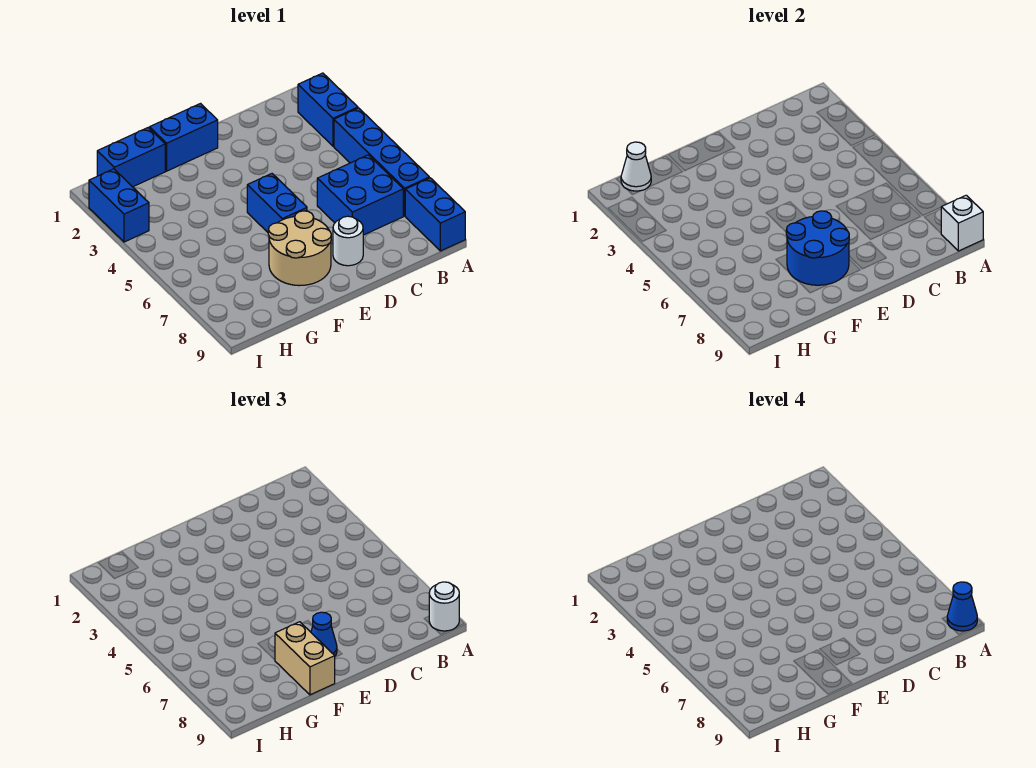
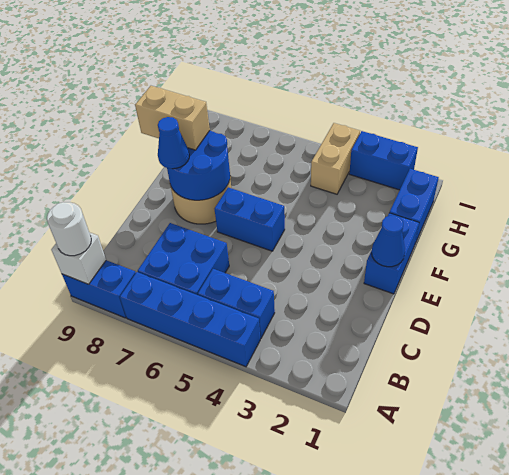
blue brick A2:A3 level 1 -> blue brick B4:B5 level 1
blue cone A9 level 4 -> blue cone E1 level 2
white round brick D8 level 1 -> none
white cone H1 level 2 -> none
none -> tan brick H4:I4 level 1

